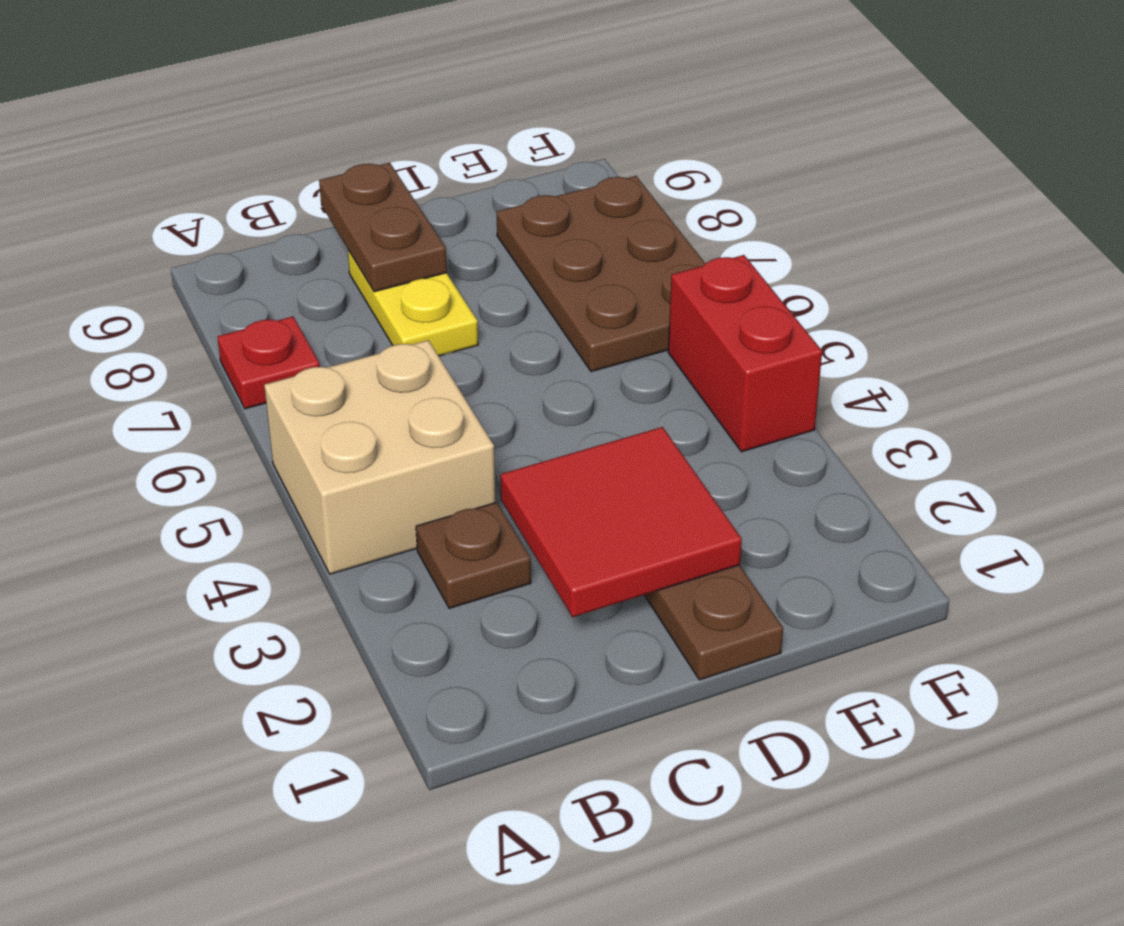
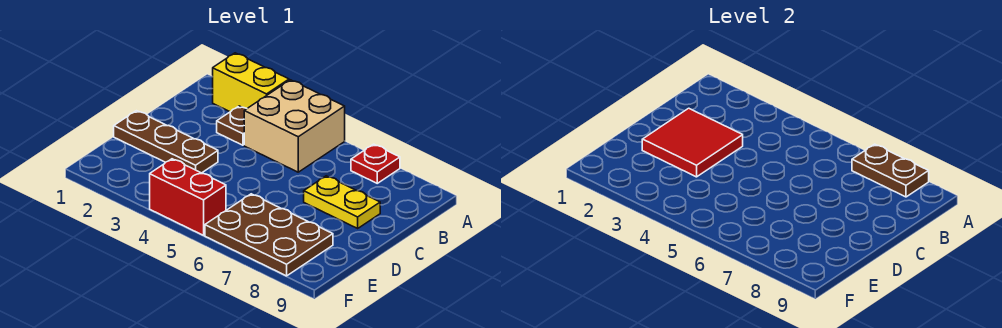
none -> yellow brick A2:A3 level 1
brown plate C8:C9 level 2 -> brown plate A7:A8 level 2

